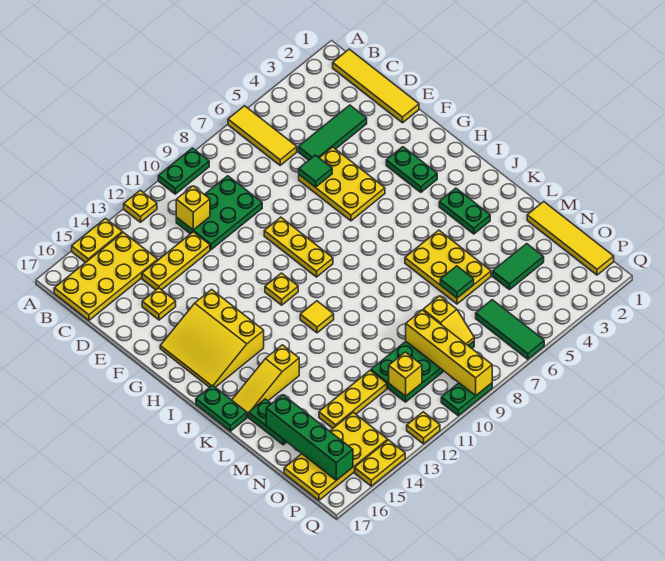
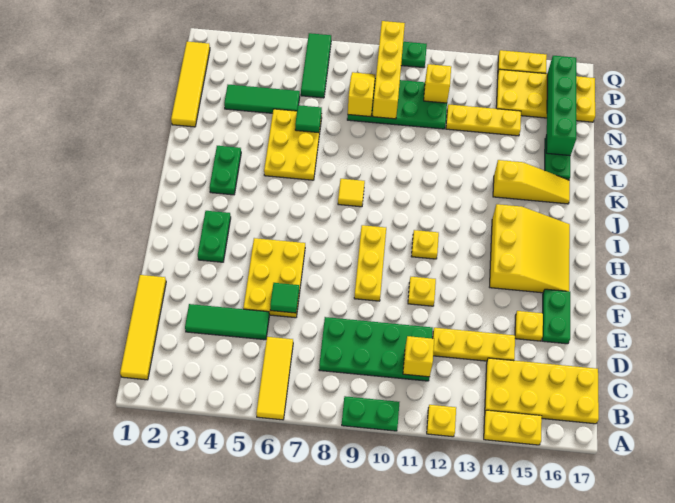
green plate C9:D11 level 1 -> green plate C8:D11 level 1
yellow tile J11 level 1 -> yellow tile J8 level 1
green plate J17:K17 level 1 -> green plate E16:F16 level 1
green tile N3:N4 level 1 -> green tile N3:N5 level 1
yellow plate Q12 level 1 -> yellow plate F11 level 1

